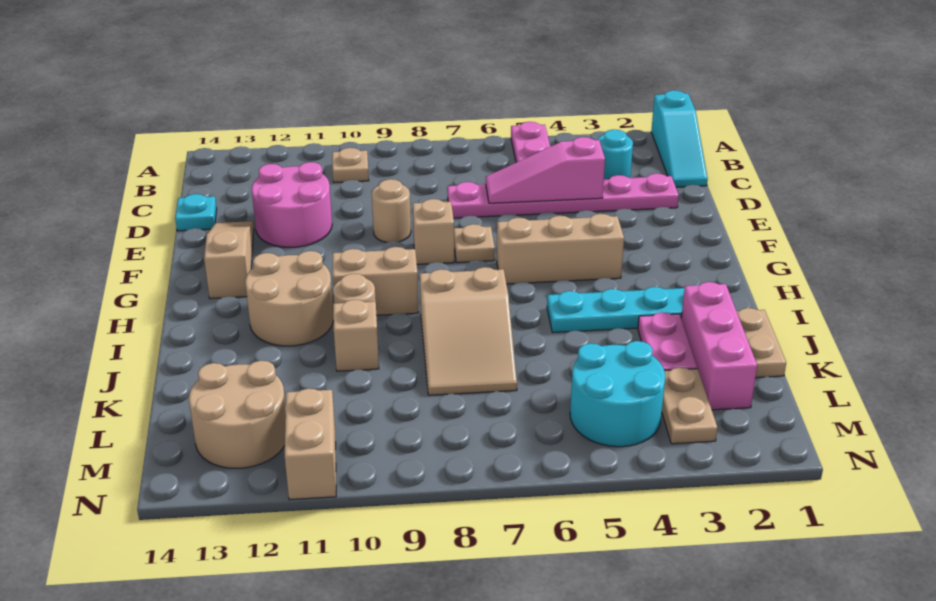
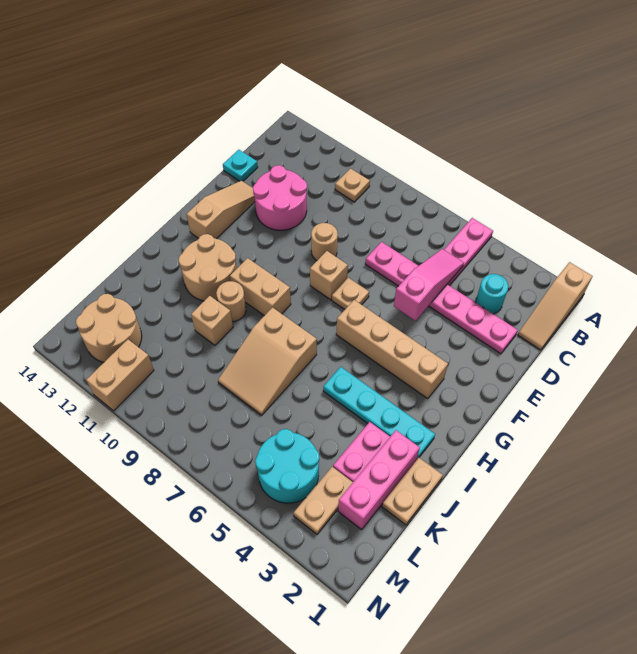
cyan slope A1:C1 level 1 top A -> tan slope A1:C1 level 1 top A
pink slope D4:D6 level 2 top 4 -> pink slope C5:E5 level 2 top E
tan brick G4:G6 level 1 -> tan brick G3:G6 level 1

